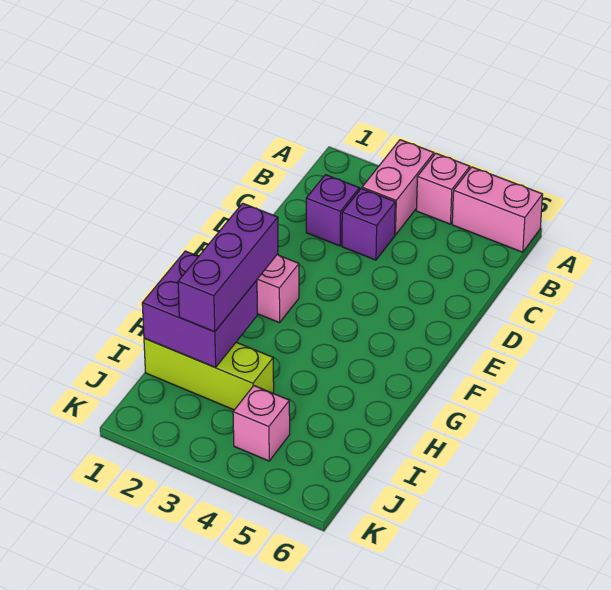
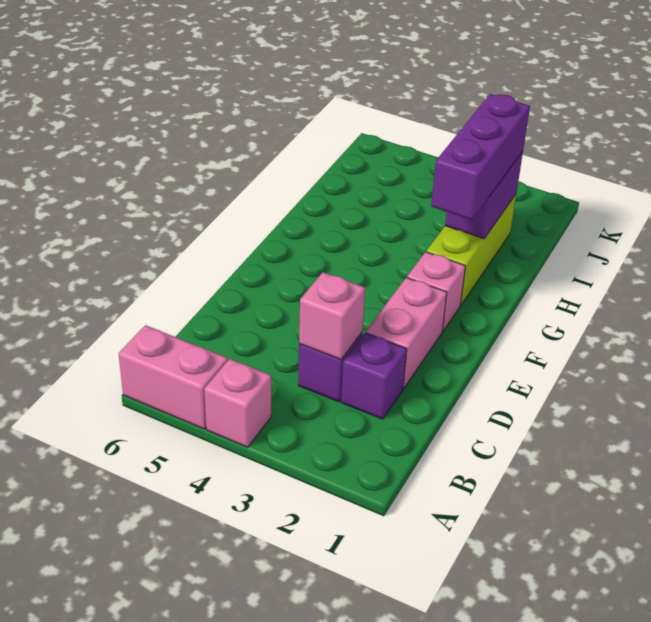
pink brick A3:B3 level 1 -> pink brick D2:E2 level 1
purple brick H1:I2 level 2 -> purple brick H2:I2 level 2
lime brick I1:I3 level 1 -> lime brick G2:I2 level 1
pink brick J4 level 1 -> pink brick C3 level 2

